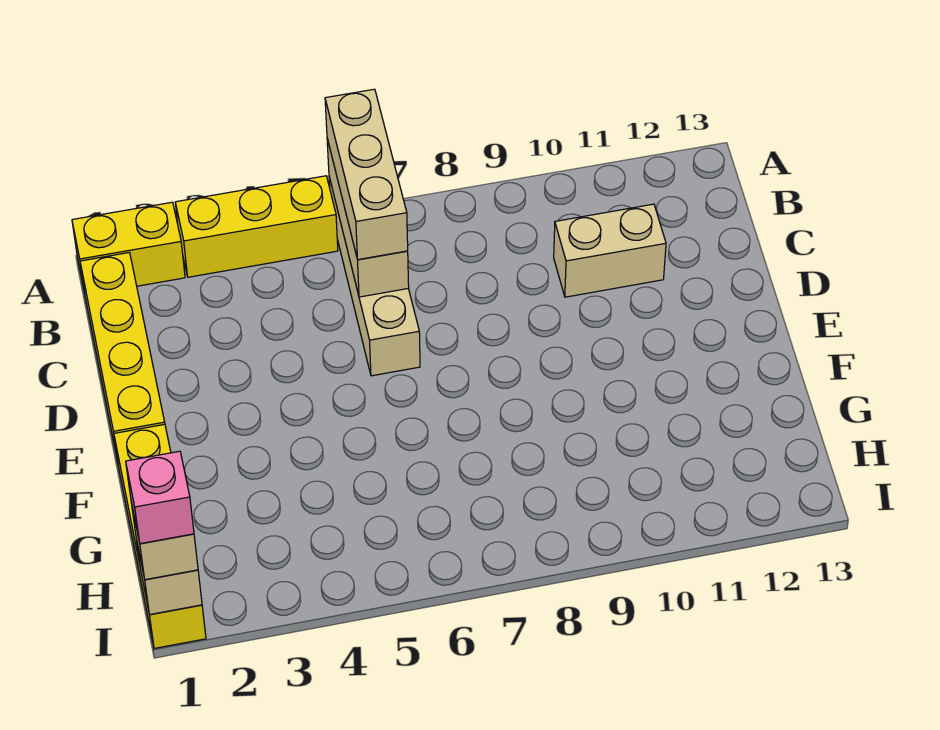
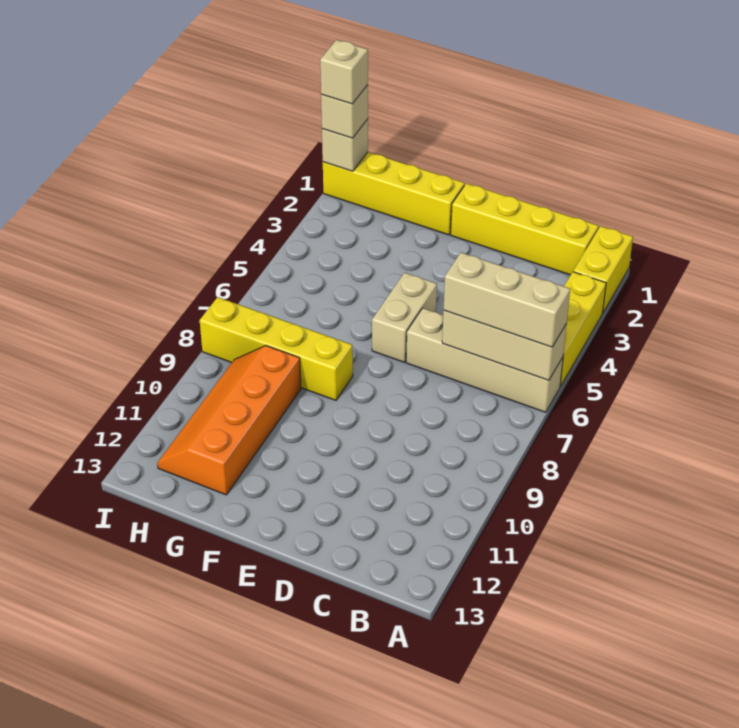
tan brick C10:C11 level 1 -> tan brick E5:E6 level 1
none -> yellow brick F8:I8 level 1
none -> orange slope G9:H12 level 1 top G
pink brick I1 level 4 -> tan brick I1 level 4

